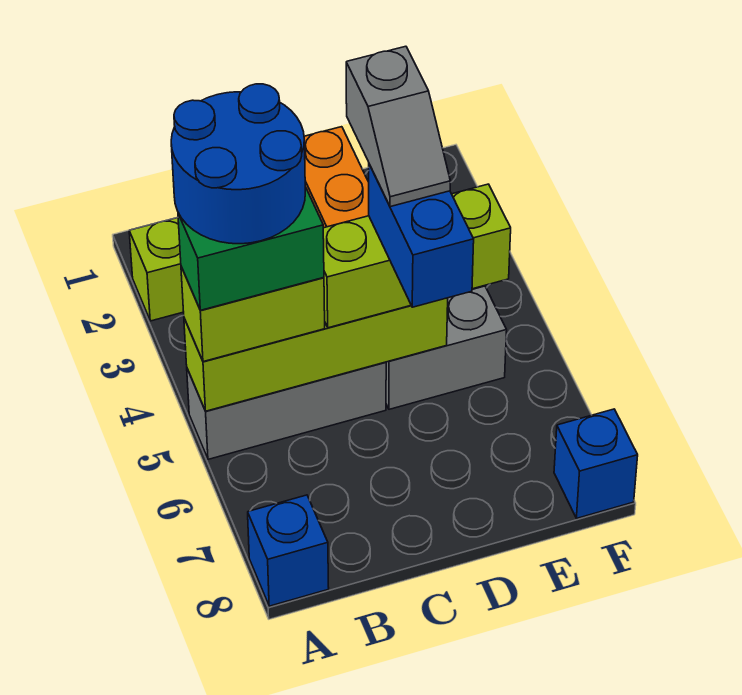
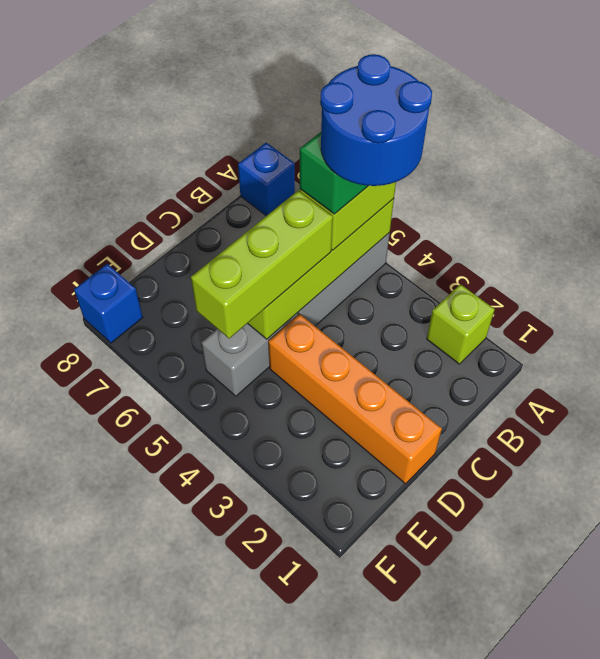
grey slope D4:D5 level 5 top 4 -> none
blue brick D5:D6 level 4 -> none

